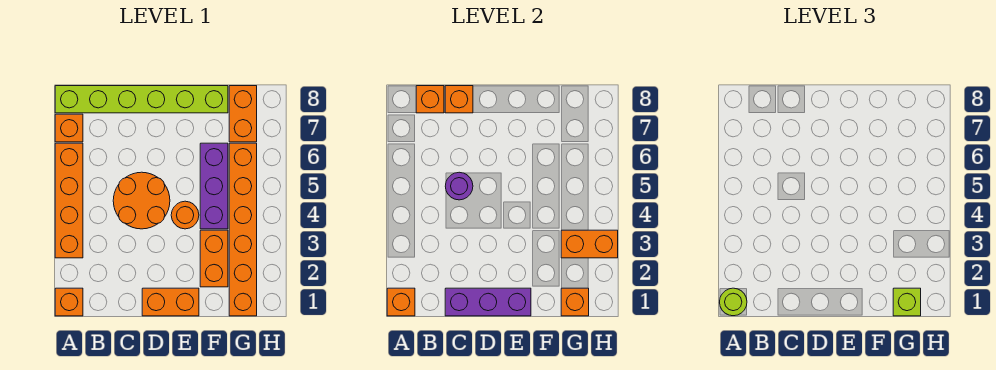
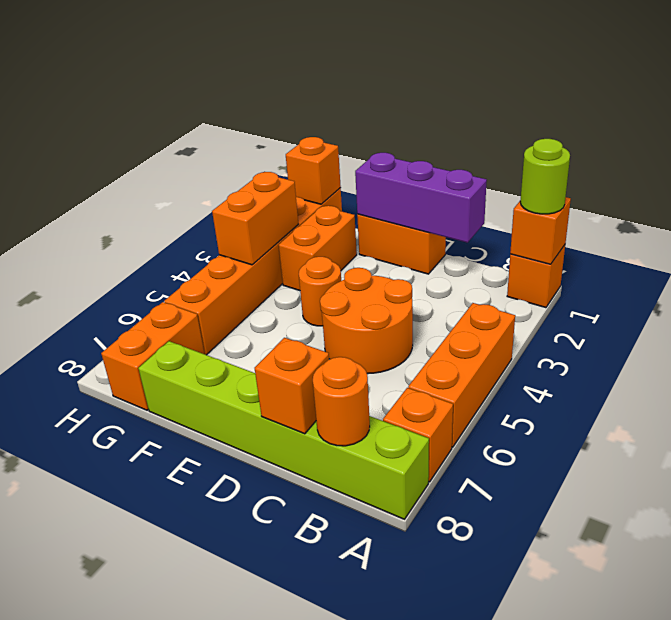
orange brick A3:A6 level 1 -> orange brick A4:A6 level 1
orange brick B8 level 2 -> orange round brick B8 level 2
purple round brick C5 level 2 -> none
purple brick F4:F6 level 1 -> none
lime brick G1 level 3 -> none
orange brick G3:H3 level 2 -> orange brick G3:G4 level 2

